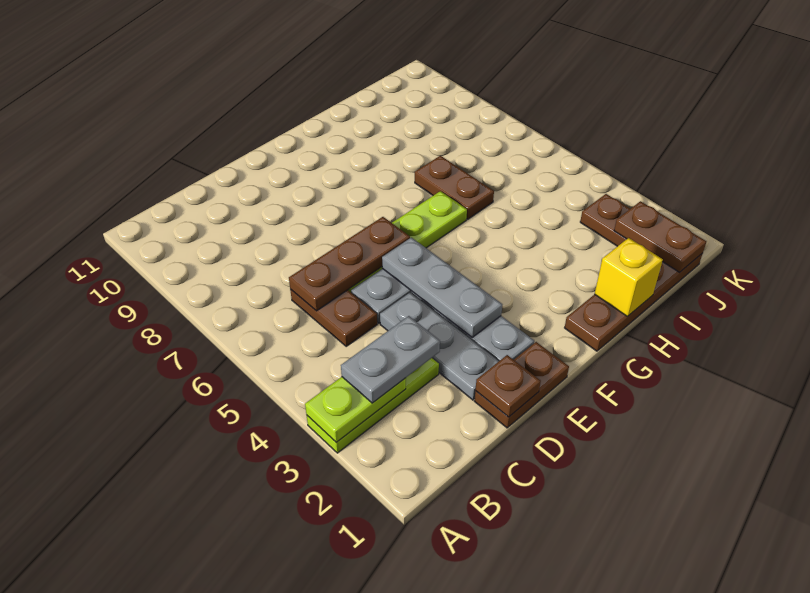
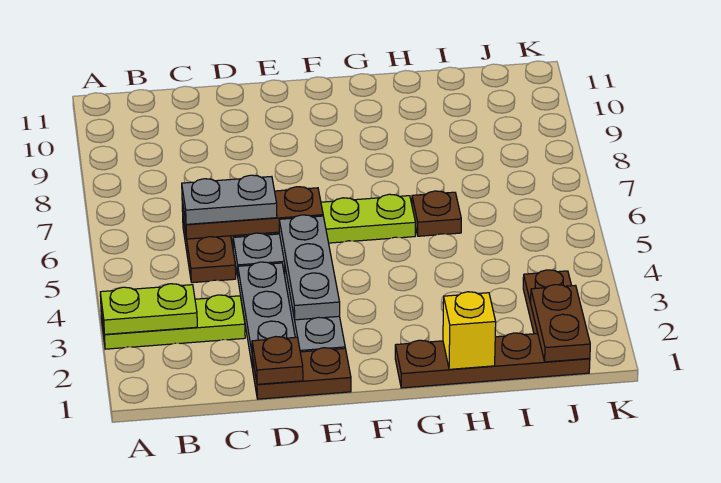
grey plate B3:C3 level 3 -> grey plate C6:D6 level 3
brown plate H6:H7 level 1 -> brown plate H6 level 1

